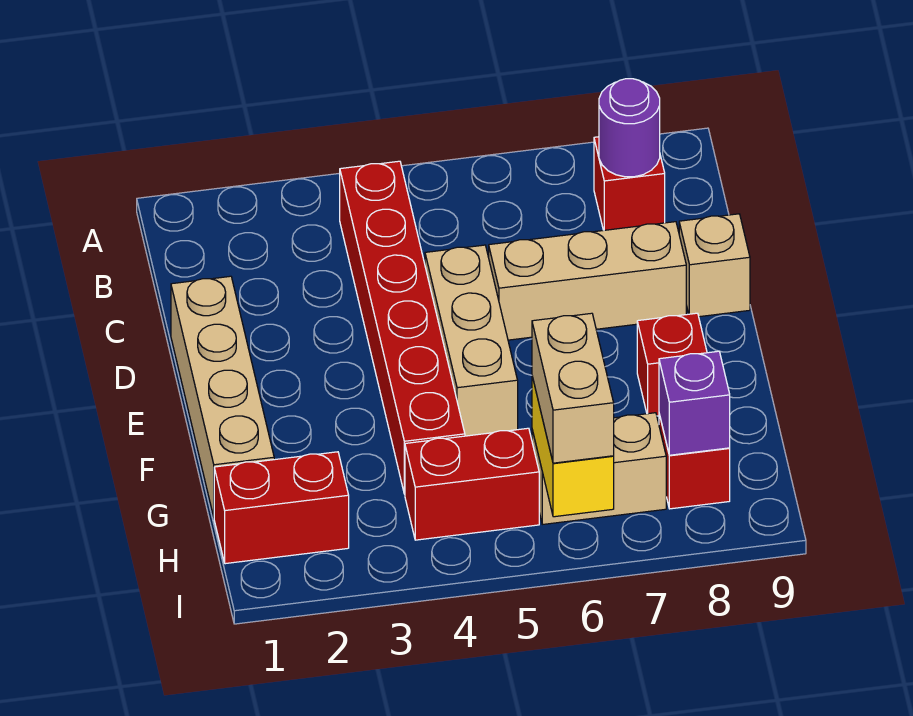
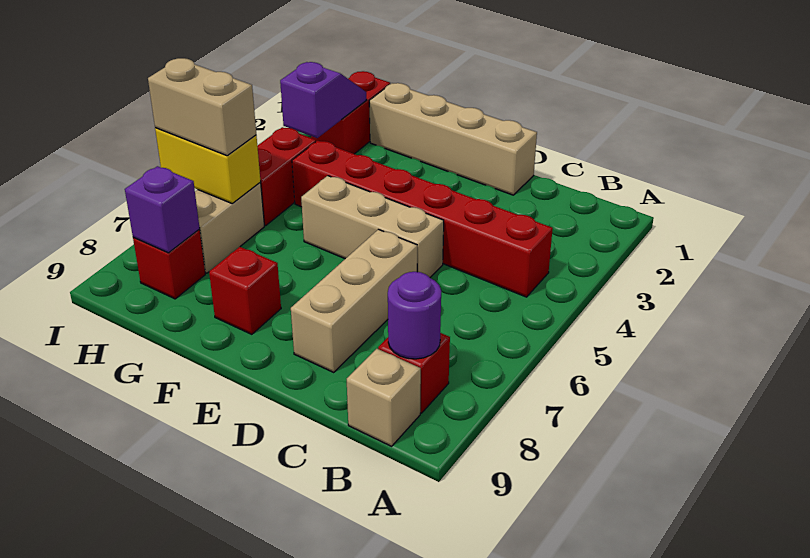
tan brick D9 level 1 -> tan brick B9 level 1
none -> purple slope H2:H3 level 2 top 3

